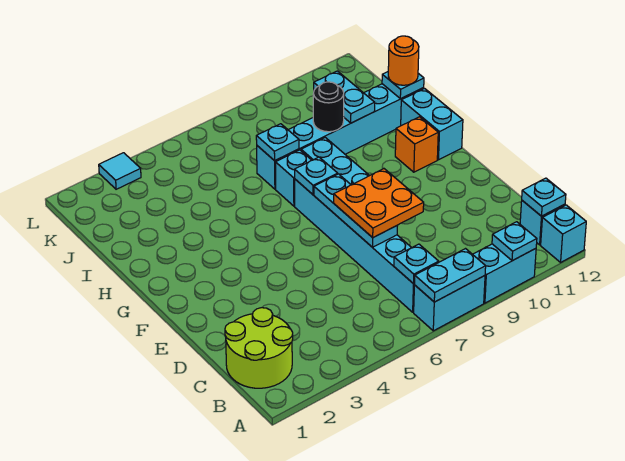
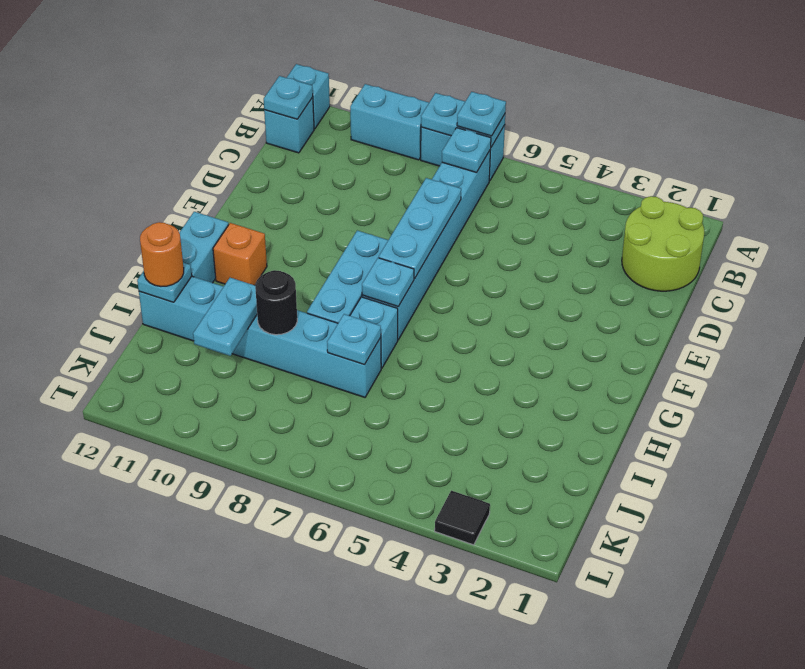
cyan plate A10 level 2 -> cyan plate A7 level 3
orange plate D7:E8 level 3 -> none
cyan tile L3 level 1 -> black tile L3 level 1

